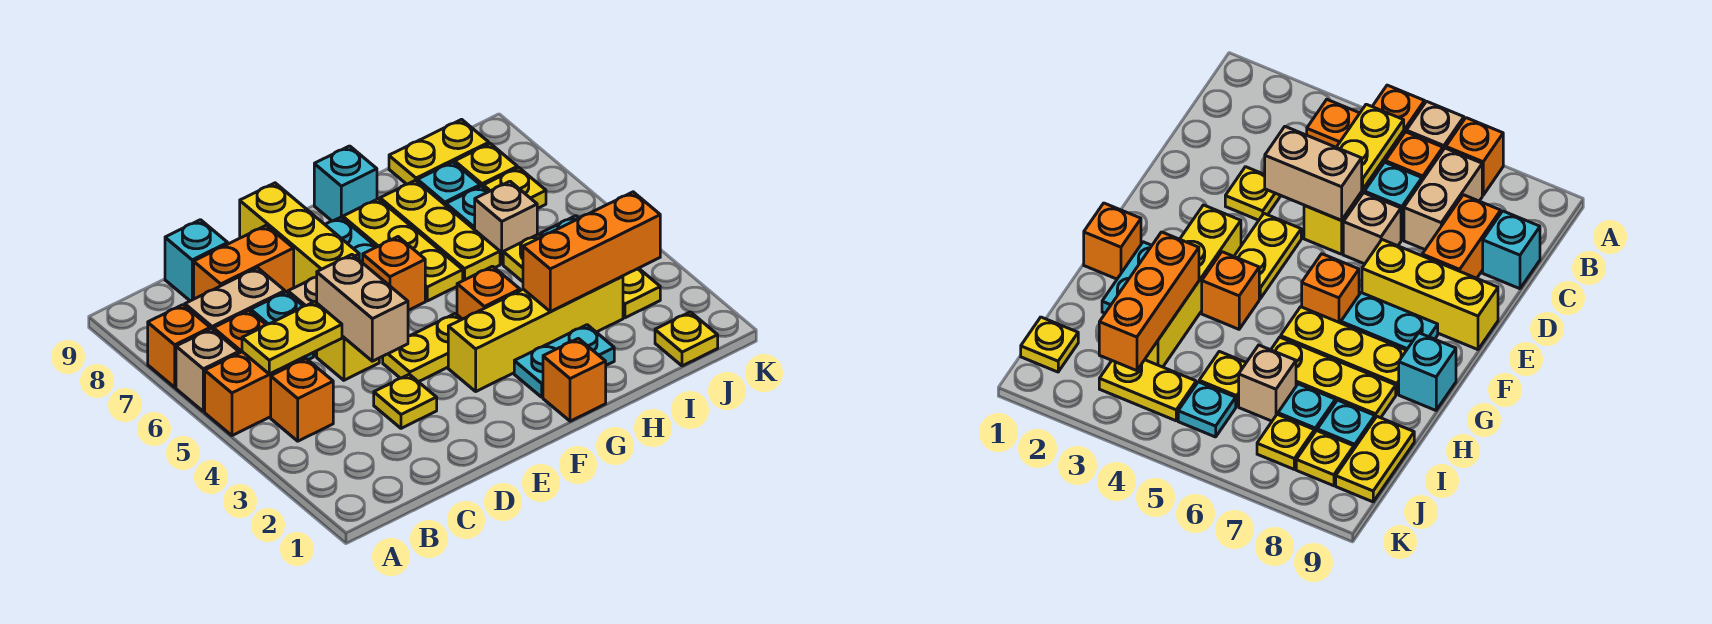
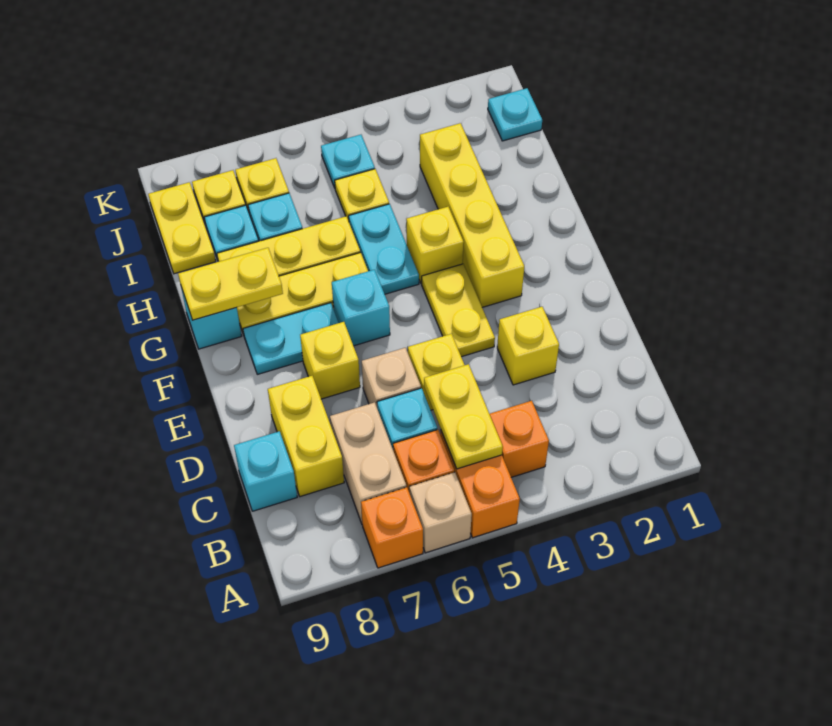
orange brick C8:D8 level 1 -> yellow brick C8:D8 level 1
yellow plate D3 level 1 -> yellow brick D3 level 1
tan brick D4:D5 level 2 -> none
yellow brick E7:E9 level 1 -> yellow brick E7 level 1
orange brick F6 level 1 -> cyan brick F6 level 1
orange brick G1 level 1 -> none
cyan plate G2:H2 level 1 -> cyan plate G5:H5 level 1
orange brick G4 level 1 -> yellow brick G4 level 1
orange brick H3:J3 level 2 -> none
tan brick I6 level 1 -> none
yellow plate J1 level 1 -> cyan plate J1 level 1
yellow plate J3:J4 level 1 -> yellow plate G8:G9 level 2

